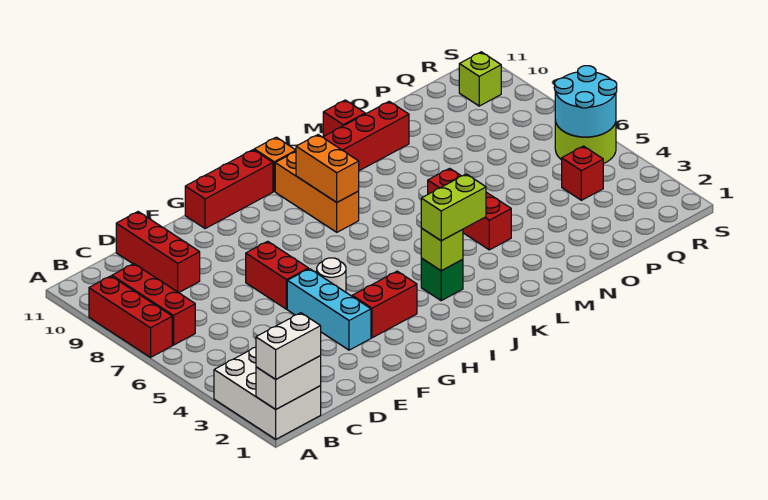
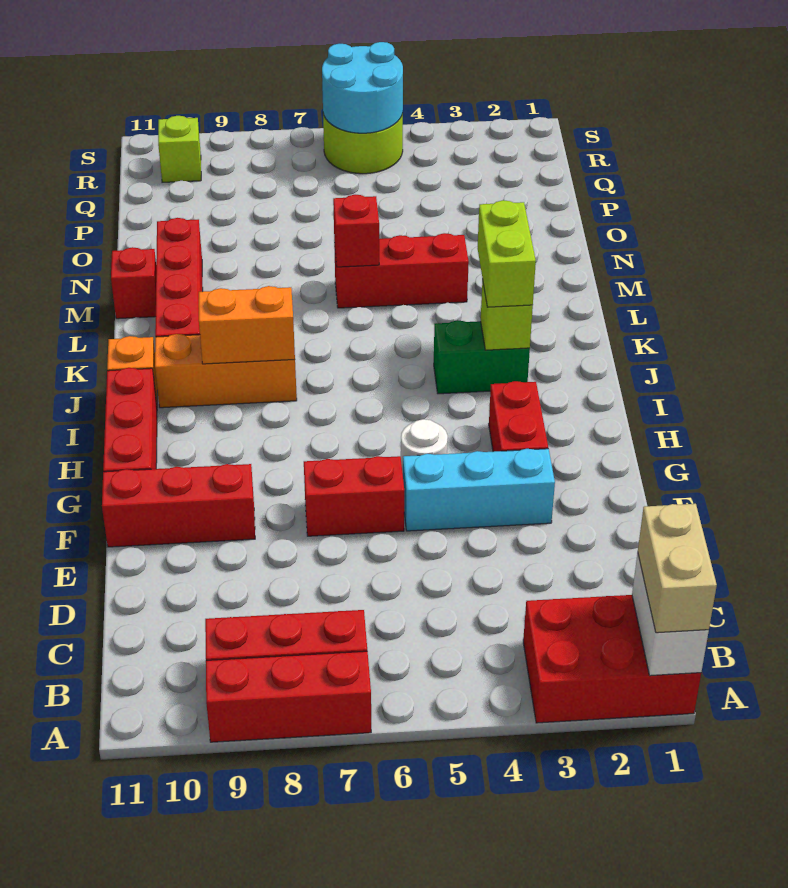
white brick A1:B3 level 1 -> red brick A1:B3 level 1
white brick A1:B1 level 3 -> tan brick A1:B1 level 3
red brick D9:D11 level 1 -> red brick F9:F11 level 1
green brick J3 level 1 -> green brick J3:J4 level 1
red brick Q4 level 1 -> red brick M6 level 2

